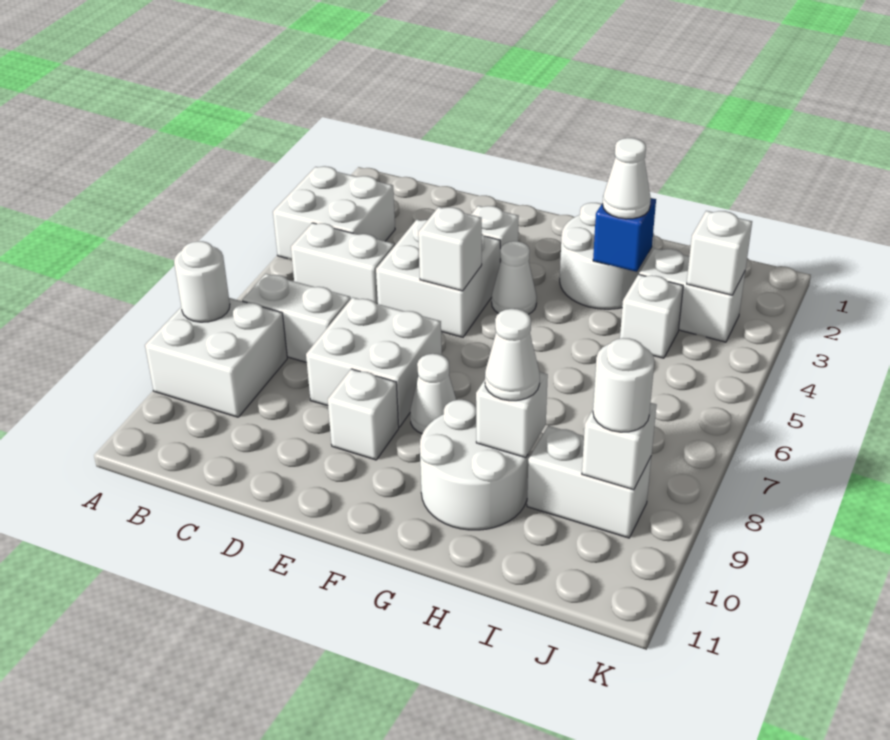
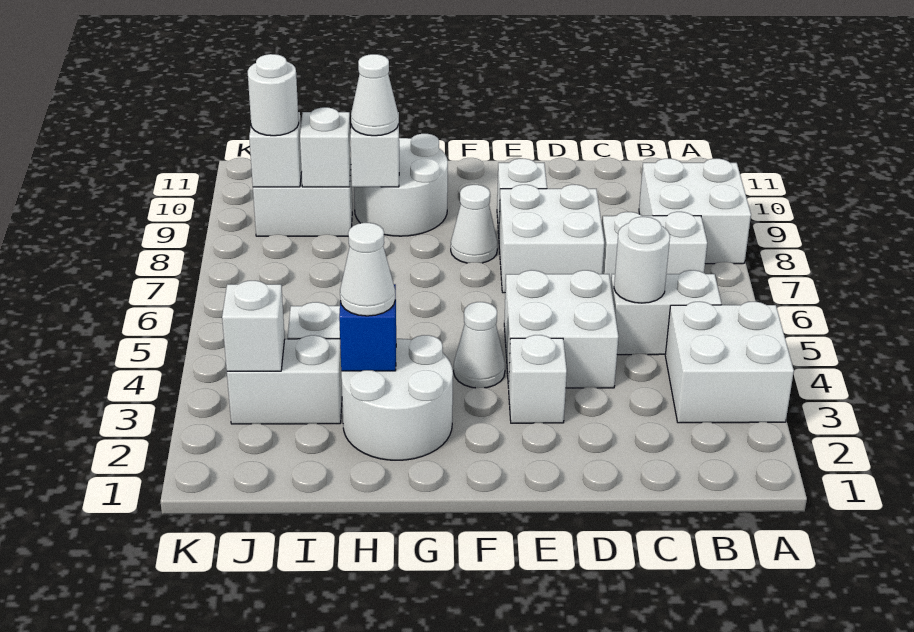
white round brick A8 level 2 -> white round brick C5 level 2
white brick E5 level 2 -> white brick I9 level 2

